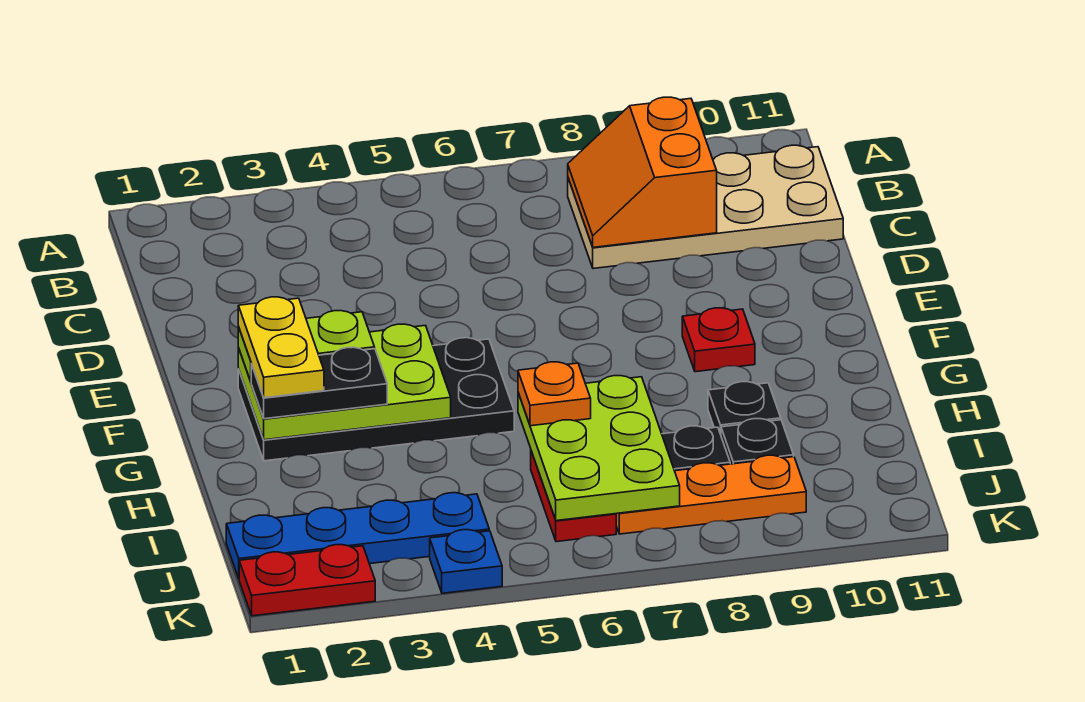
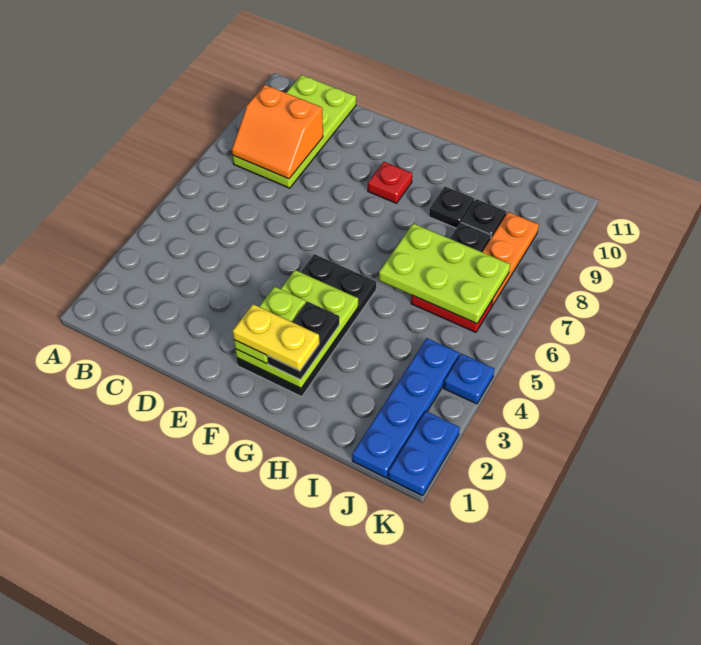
tan plate B8:C11 level 1 -> lime plate B8:C11 level 1
orange plate H6 level 3 -> none
red plate K1:K2 level 1 -> blue plate K1:K2 level 1

